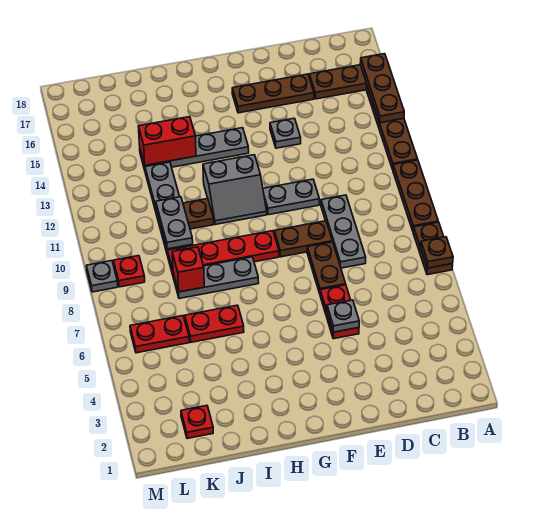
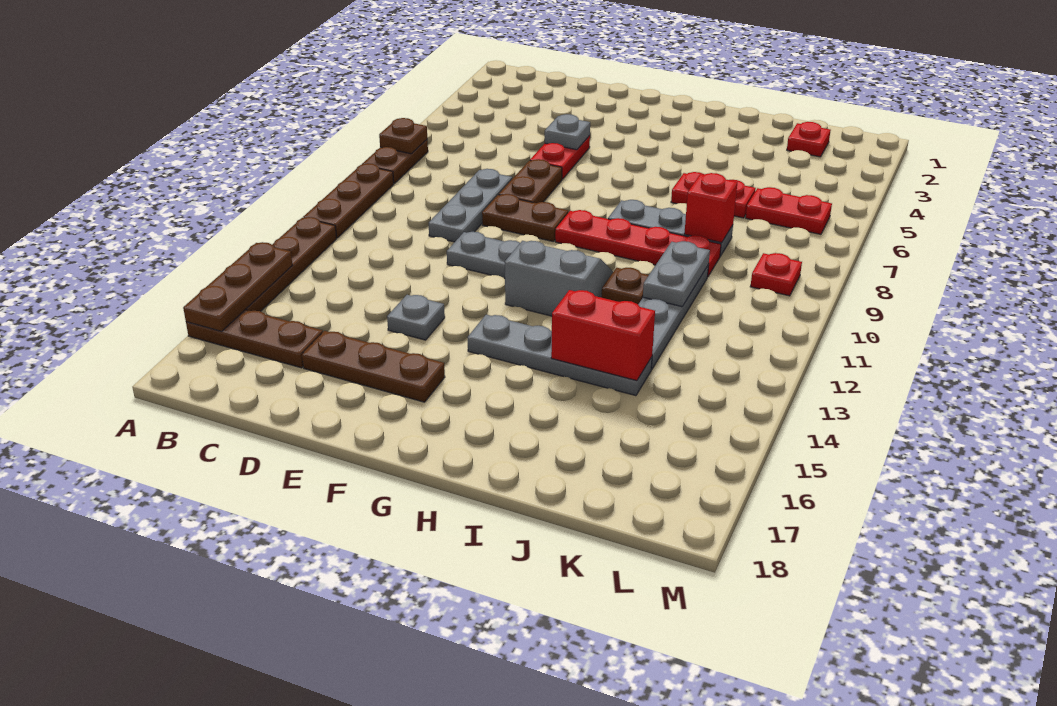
grey plate M9 level 1 -> none

